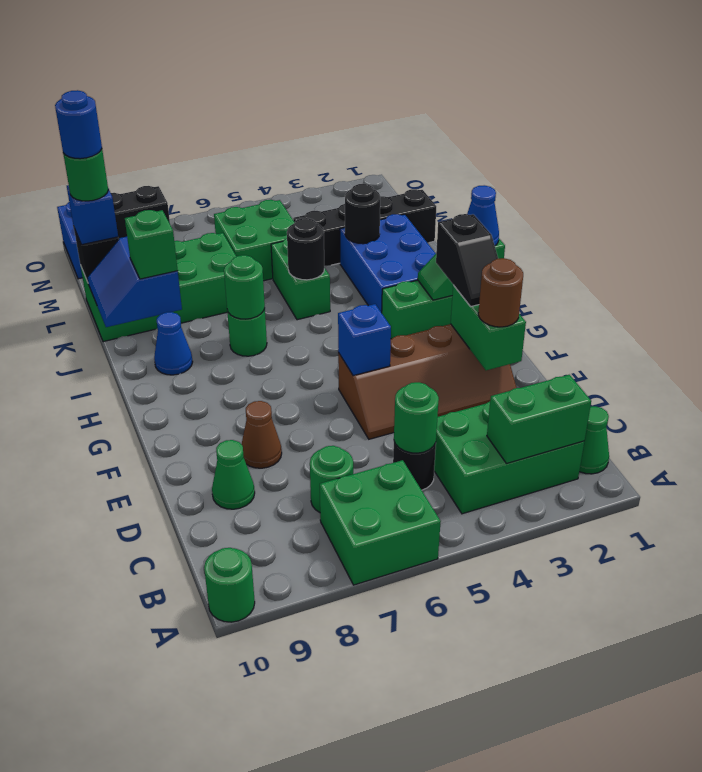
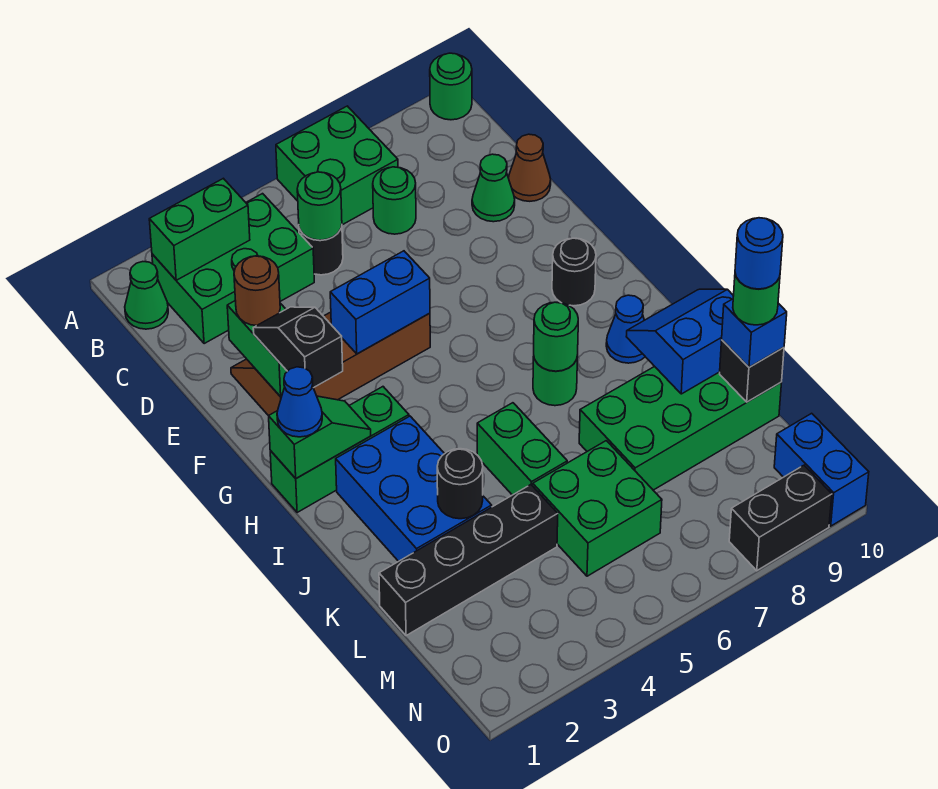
brown cone E8 level 1 -> brown cone D10 level 1
blue brick F5 level 2 -> blue brick F4:F5 level 2
black round brick J5 level 2 -> black round brick G9 level 1
blue slope J9:K10 level 2 top 9 -> blue slope J9:K10 level 2 top K
green brick J9 level 3 -> none

